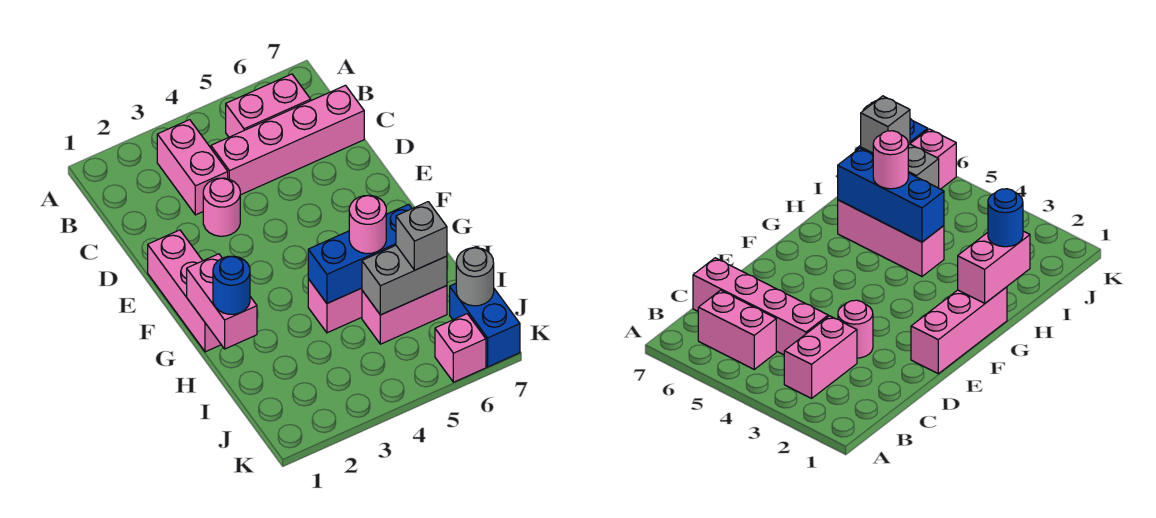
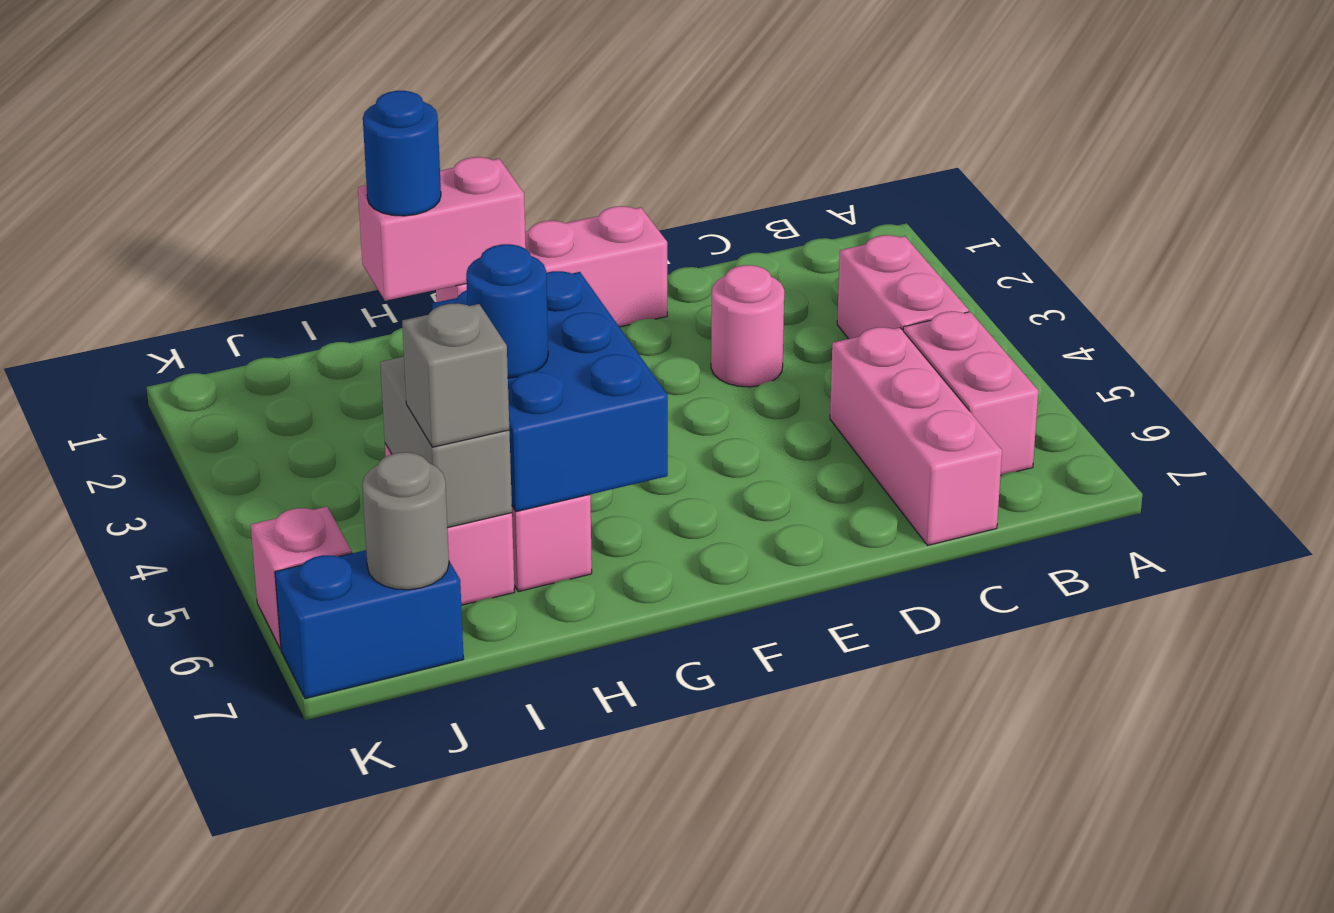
pink brick B3:C3 level 1 -> pink brick B3:B4 level 1
pink brick C4:C7 level 1 -> pink brick C5:C7 level 1
blue brick H4:H6 level 2 -> blue brick G4:H6 level 2
pink round brick H5 level 3 -> blue round brick H5 level 3

